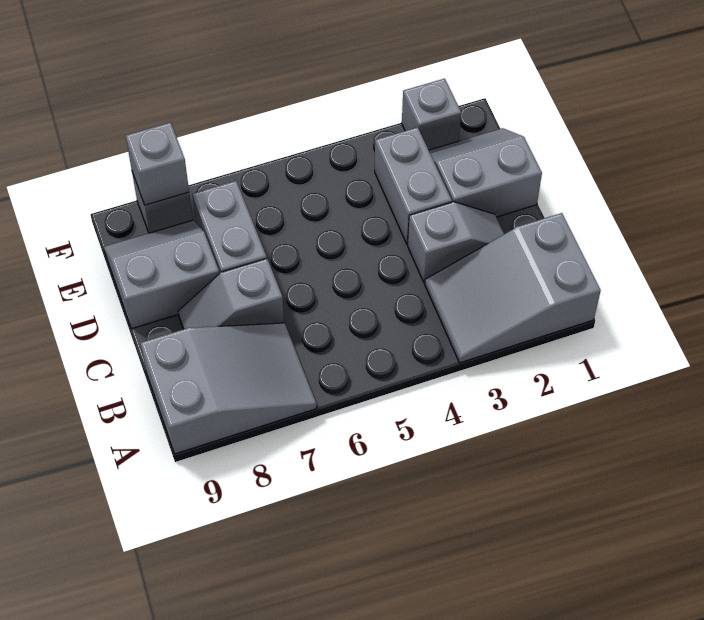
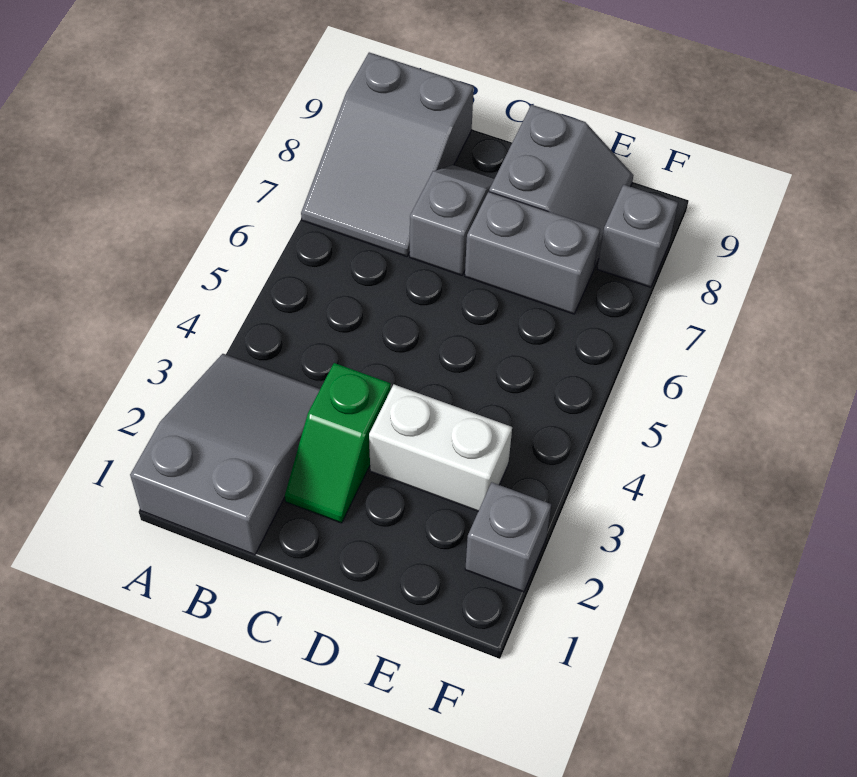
grey slope C2:C3 level 1 top 3 -> green slope C2:C3 level 1 top 3
grey slope D1:E2 level 1 top D -> none
grey brick D3:E3 level 1 -> white brick D3:E3 level 1
grey brick F8 level 2 -> none

